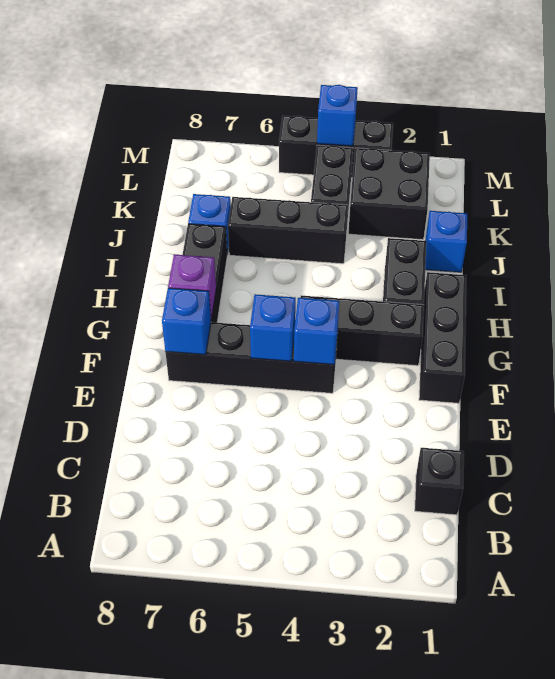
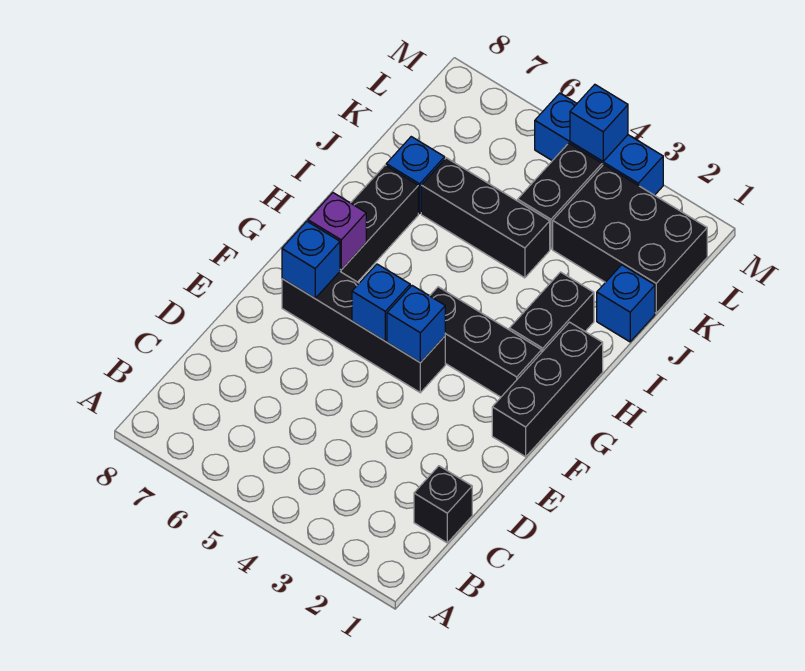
black brick K2:L3 level 1 -> black brick K1:L3 level 1
black brick M3:M5 level 1 -> blue brick M3:M5 level 1

